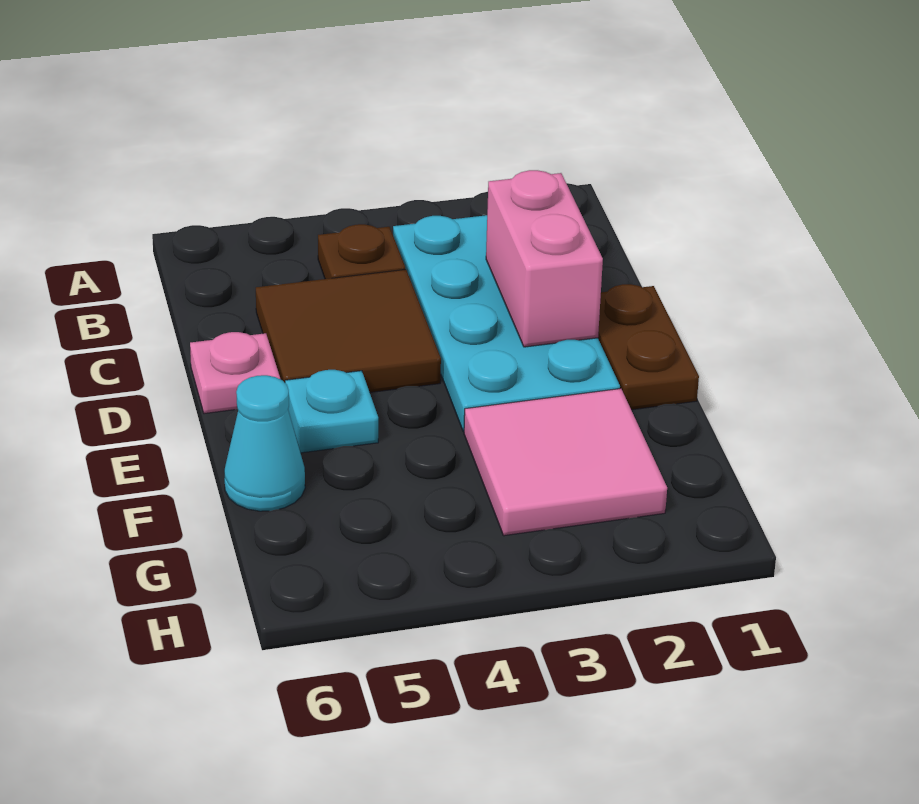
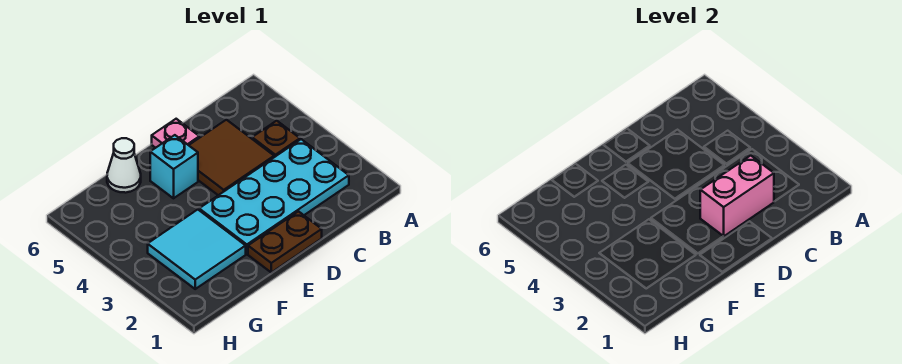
cyan plate E5 level 1 -> cyan brick E5 level 1
pink tile F2:G3 level 1 -> cyan tile F2:G3 level 1
cyan cone F6 level 1 -> white cone F6 level 1

